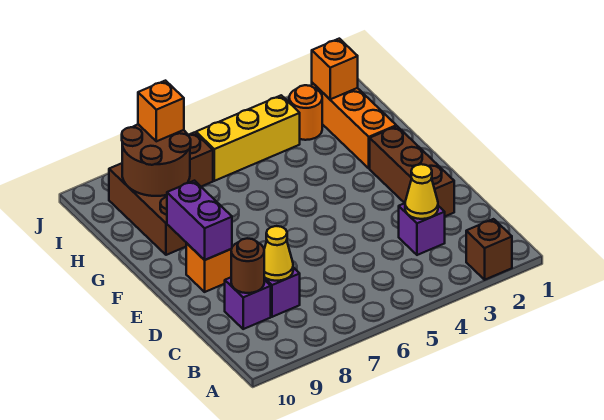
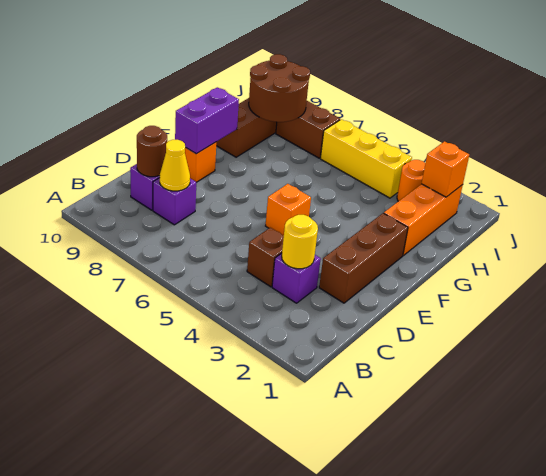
brown brick A2 level 1 -> brown brick C4 level 1
yellow cone C3 level 2 -> yellow round brick C3 level 2
orange brick I8 level 3 -> orange brick E5 level 1

